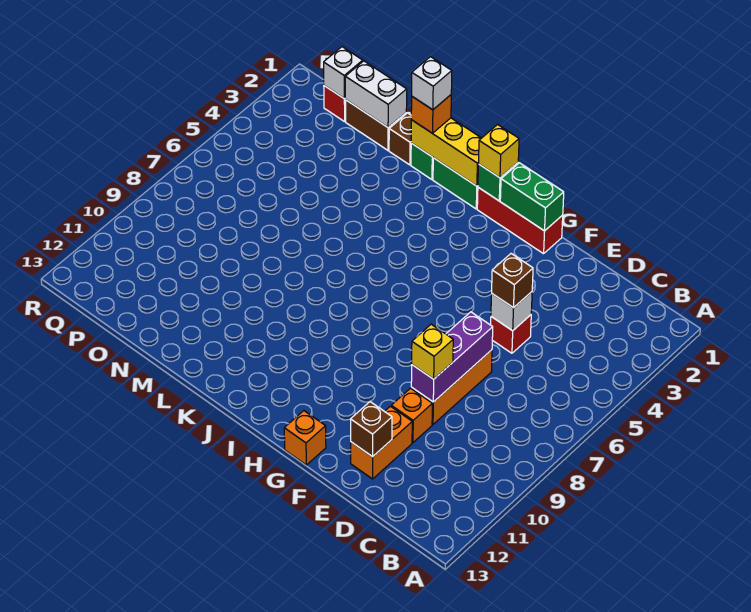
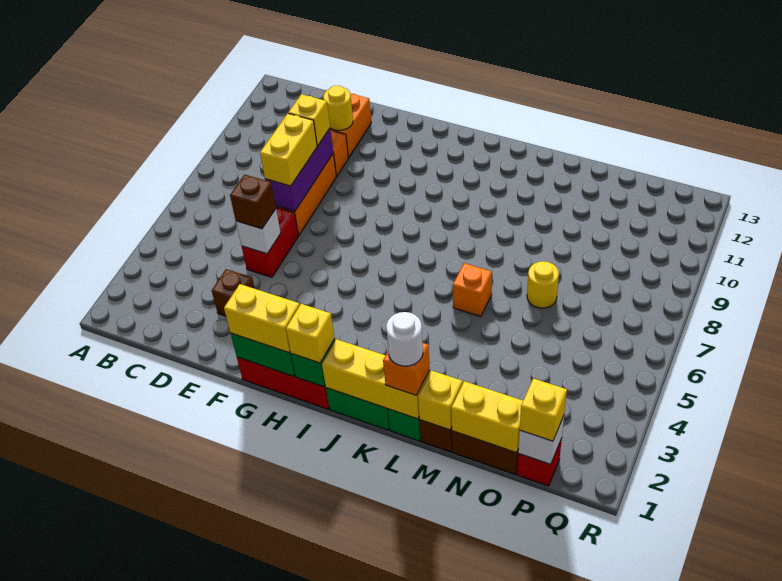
red brick E5 level 1 -> red brick E5:E6 level 1
none -> yellow brick E7:E8 level 3
none -> yellow round brick E11 level 2
brown brick E12 level 2 -> brown brick E3 level 1
none -> yellow brick G1:H1 level 3
orange brick G13 level 1 -> orange brick L6 level 1
white brick L1 level 4 -> white round brick L1 level 4
none -> yellow brick M1 level 2
white brick N1:O1 level 2 -> yellow brick N1:O1 level 2
none -> yellow round brick N7 level 1
none -> yellow brick P1 level 3

